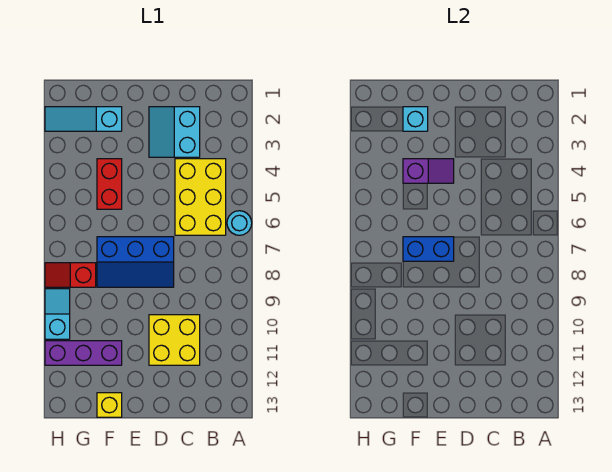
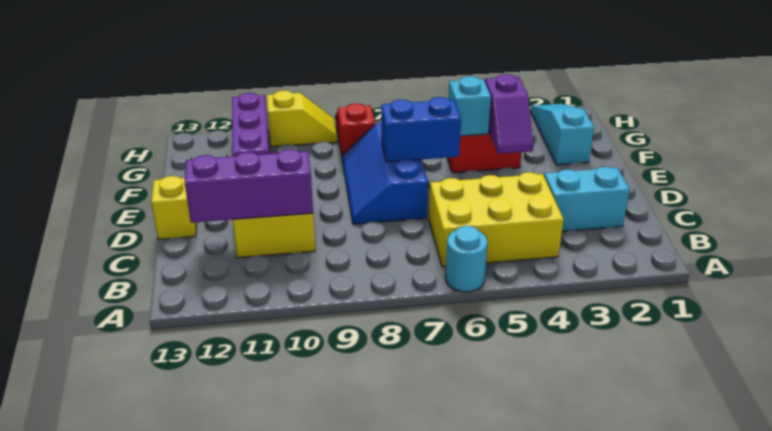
none -> purple brick C10:C12 level 2
blue brick E7:F7 level 2 -> blue brick E6:E7 level 2
cyan brick F2 level 2 -> cyan brick F5 level 2
yellow brick F13 level 1 -> yellow brick D13 level 1
cyan slope H9:H10 level 1 top 10 -> yellow slope H9:H10 level 1 top 10

